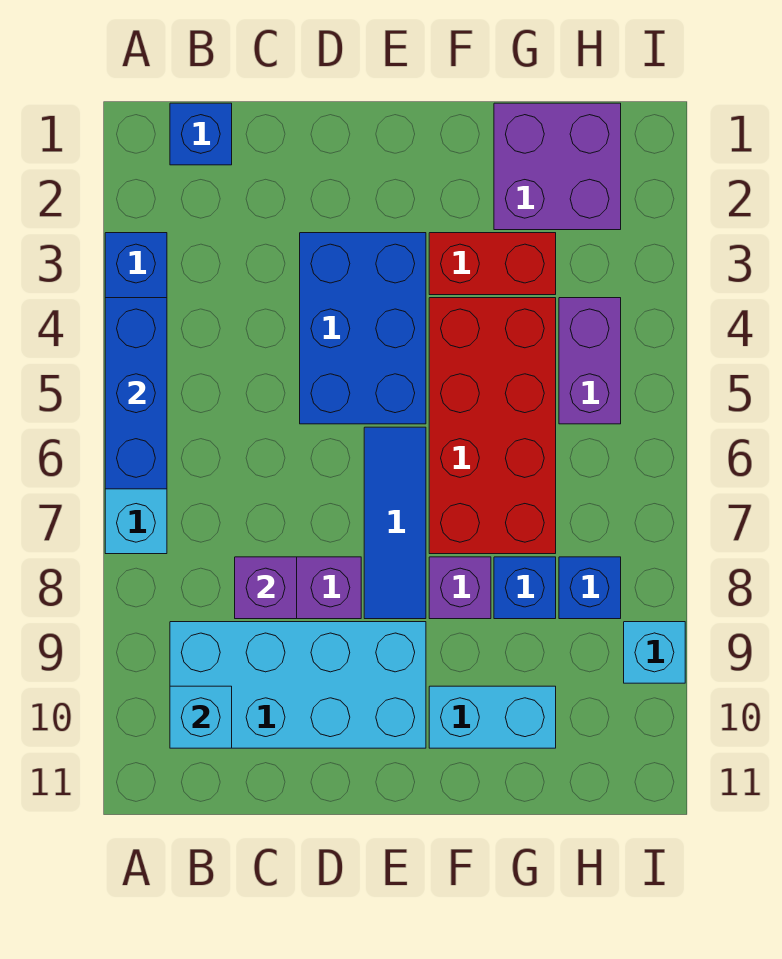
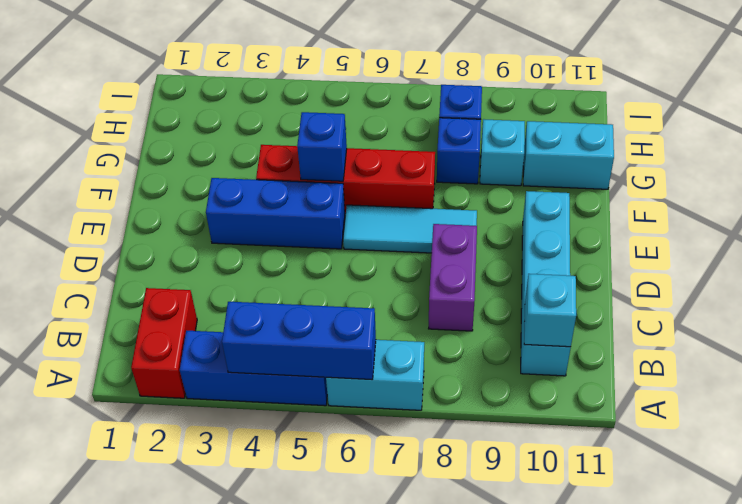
blue brick B1 level 1 -> blue brick F5 level 2
cyan brick B9:E10 level 1 -> cyan brick B10:E10 level 1
purple brick C8 level 2 -> none
blue brick D3:E5 level 1 -> blue brick E3:E5 level 1
blue tile E6:E8 level 1 -> cyan tile E6:E8 level 1
red brick F3:G3 level 1 -> red brick A2:B2 level 1
red brick F4:G7 level 1 -> red brick F4:F7 level 1
purple brick F8 level 1 -> none
cyan brick F10:G10 level 1 -> cyan brick G10:G11 level 1
purple brick G1:H2 level 1 -> none
purple brick H4:H5 level 1 -> none
cyan brick I9 level 1 -> cyan brick G9 level 1

